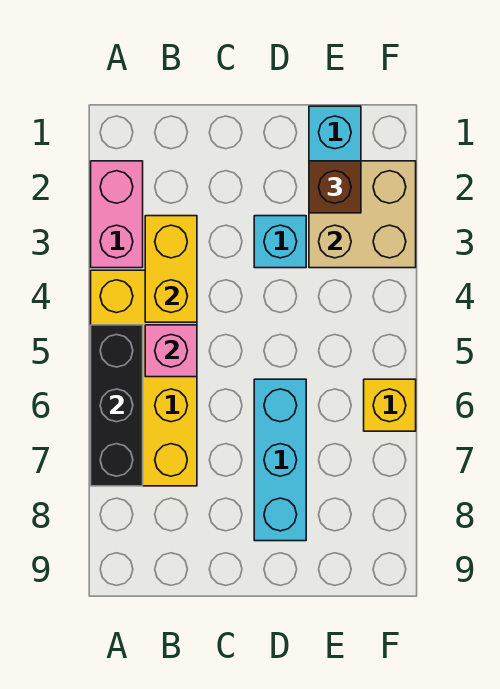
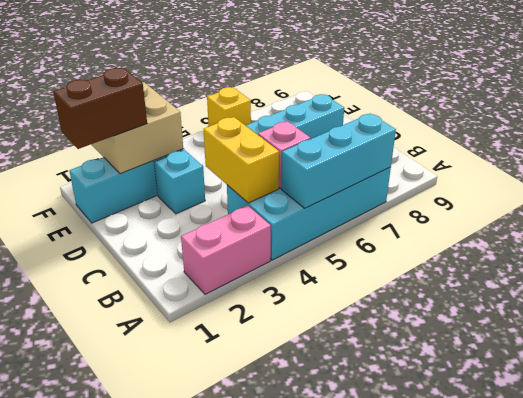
yellow brick A4:B7 level 1 -> cyan brick A4:B7 level 1
black brick A5:A7 level 2 -> cyan brick A5:A7 level 2
yellow brick B3:B4 level 2 -> yellow brick B4:C4 level 2
brown brick E2 level 3 -> brown brick E1:E2 level 3

